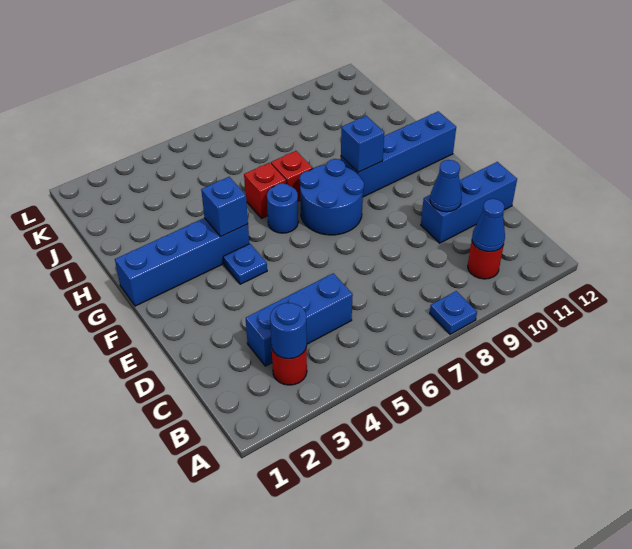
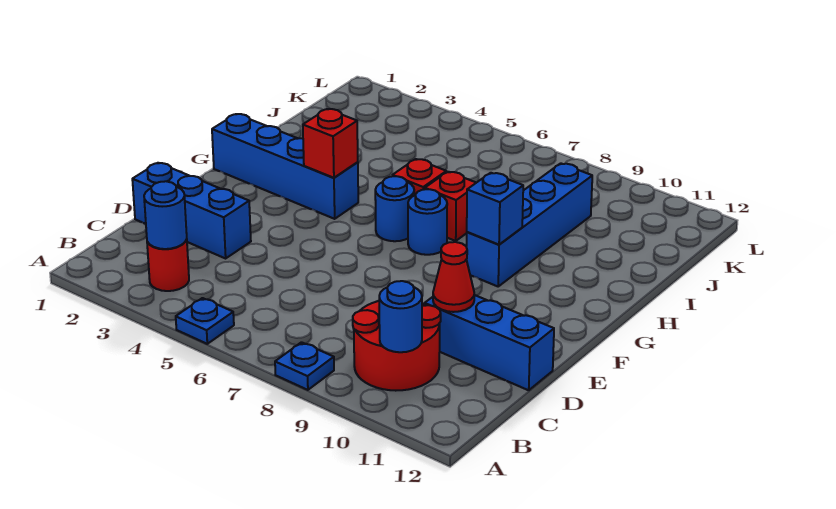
red round brick B10 level 1 -> red round brick B9:C10 level 1
blue cone B10 level 2 -> blue round brick B10 level 2
blue brick C3:C5 level 1 -> blue brick D1:D3 level 1
blue cone D10 level 2 -> red cone D10 level 2
blue plate F4 level 1 -> blue plate A5 level 1
blue round brick F7:G8 level 1 -> blue round brick G7 level 1
blue brick G4 level 2 -> red brick G4 level 2
blue brick G9:G12 level 1 -> blue brick G9:J9 level 1

